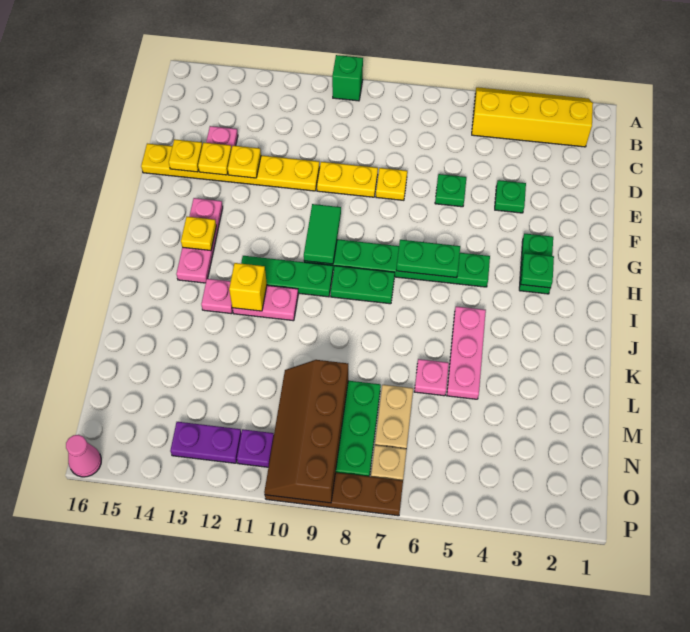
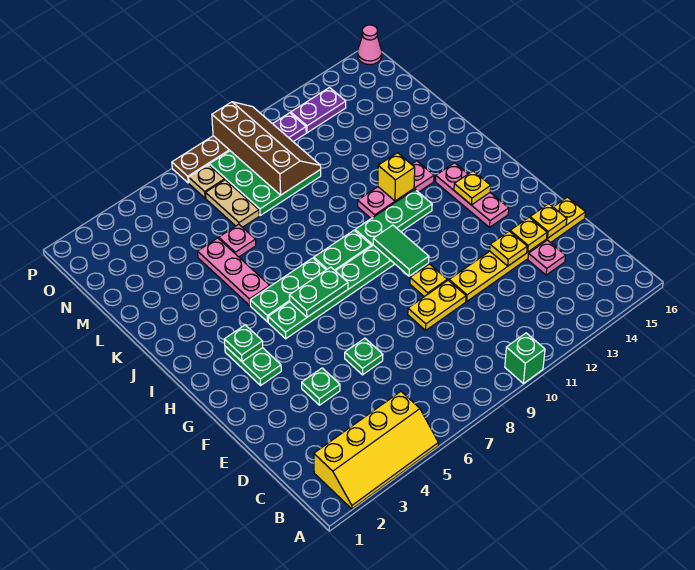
yellow plate E8 level 1 -> yellow plate F10 level 1
none -> green plate I5:I7 level 1

